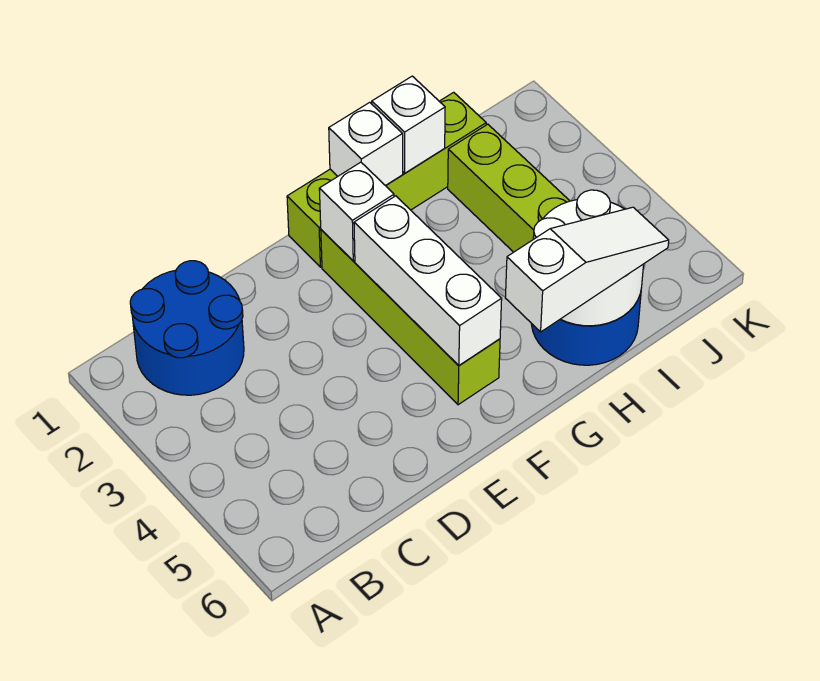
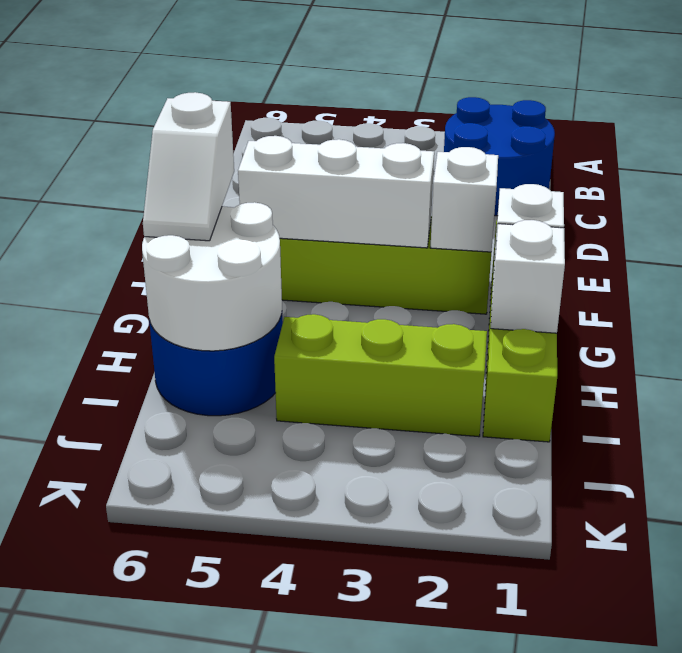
white slope G6:I6 level 3 top G -> white slope G6:H6 level 3 top G

